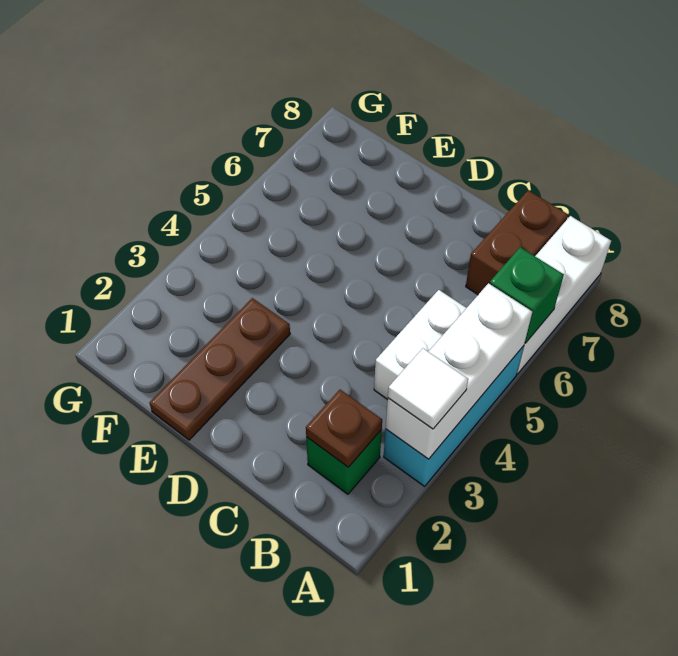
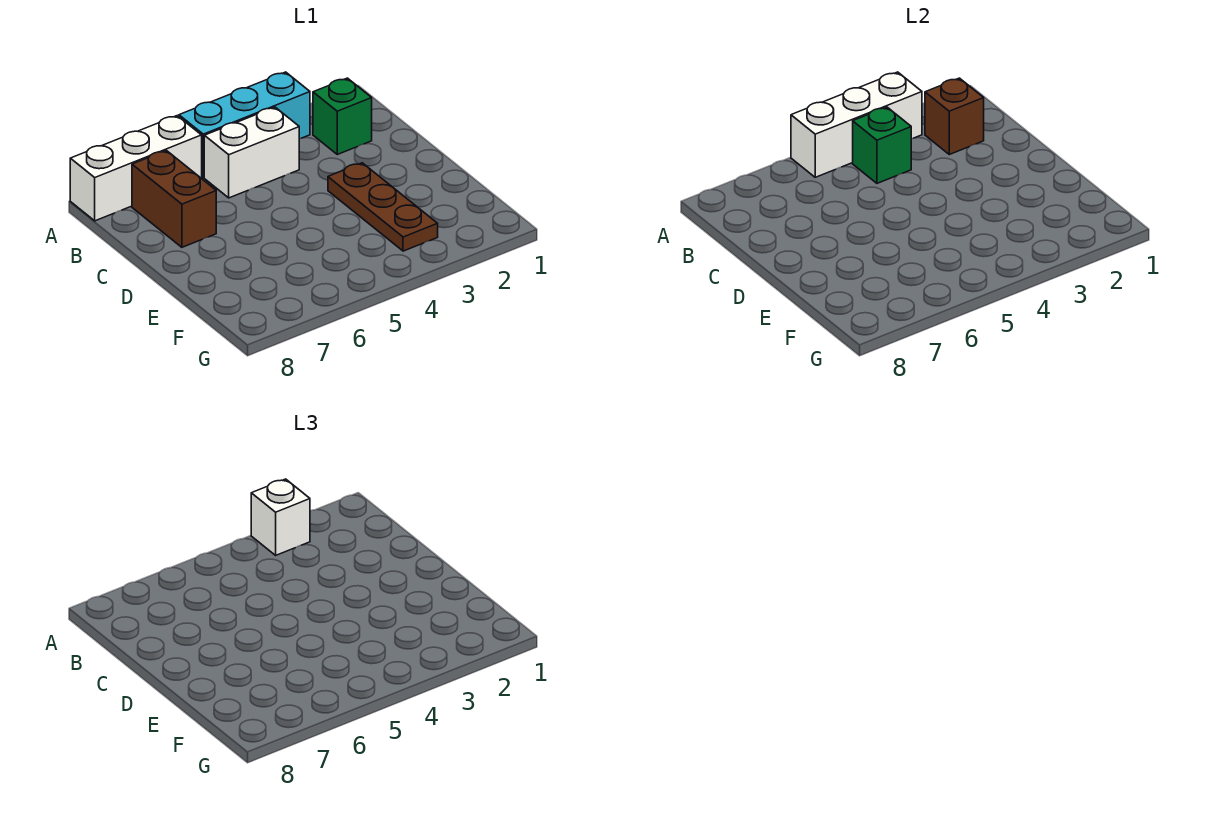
white tile A3 level 3 -> white brick A3 level 3
green brick A6 level 2 -> green brick B4 level 2
brown plate B2 level 2 -> brown brick B2 level 2
brown brick B7:B8 level 1 -> brown brick B7:C7 level 1
brown plate E1:E3 level 1 -> brown plate D3:F3 level 1

